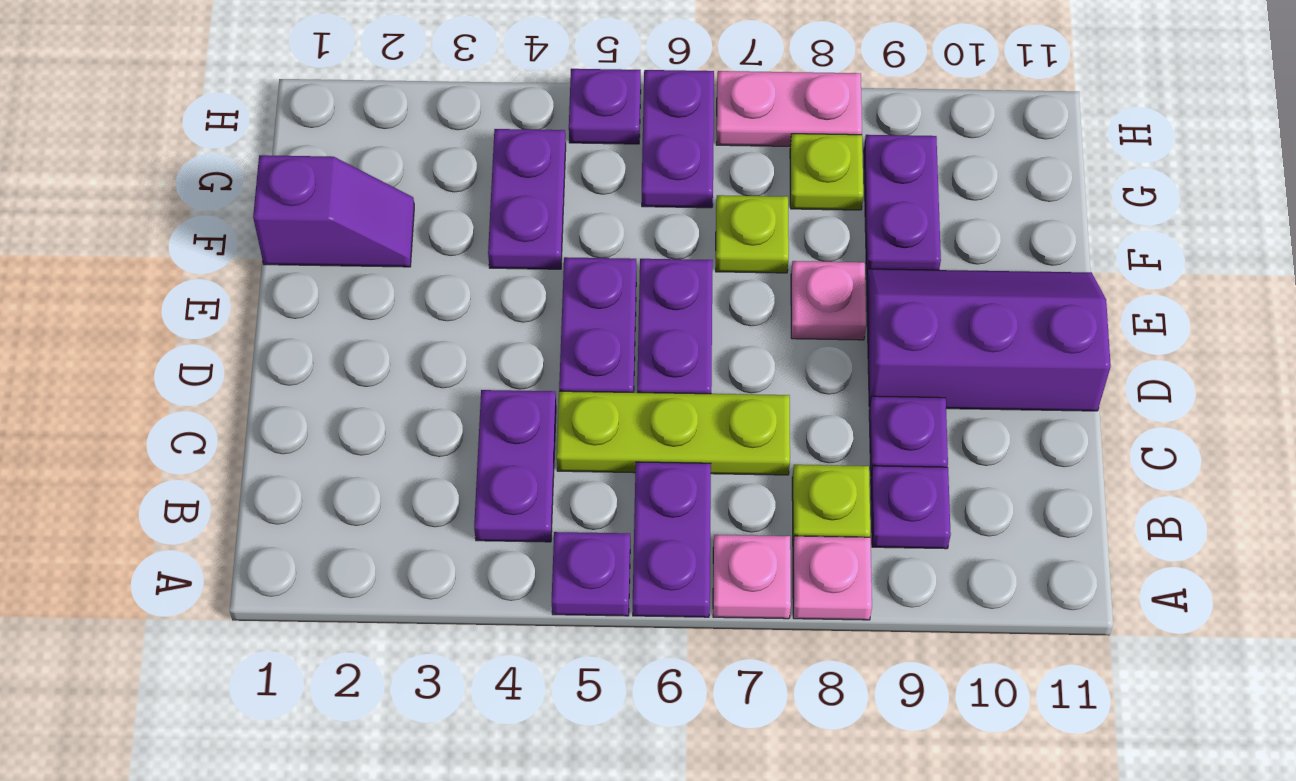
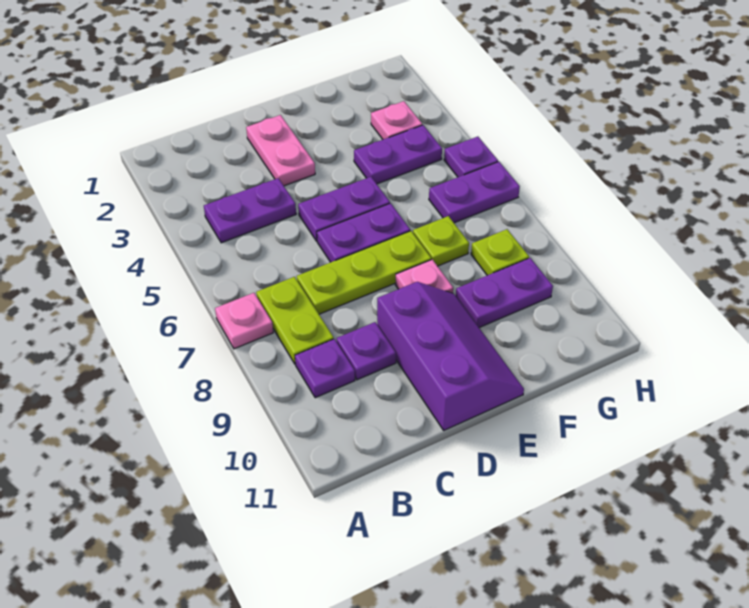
purple plate A5 level 1 -> none
purple plate A6:B6 level 1 -> none
pink plate A8 level 1 -> pink plate G3 level 1
lime plate B8 level 1 -> lime plate B7:B8 level 1
lime plate C5:C7 level 1 -> lime plate C7:E7 level 1
purple slope F1:F2 level 1 top 1 -> none
pink plate H7:H8 level 1 -> pink plate D2:D3 level 1

